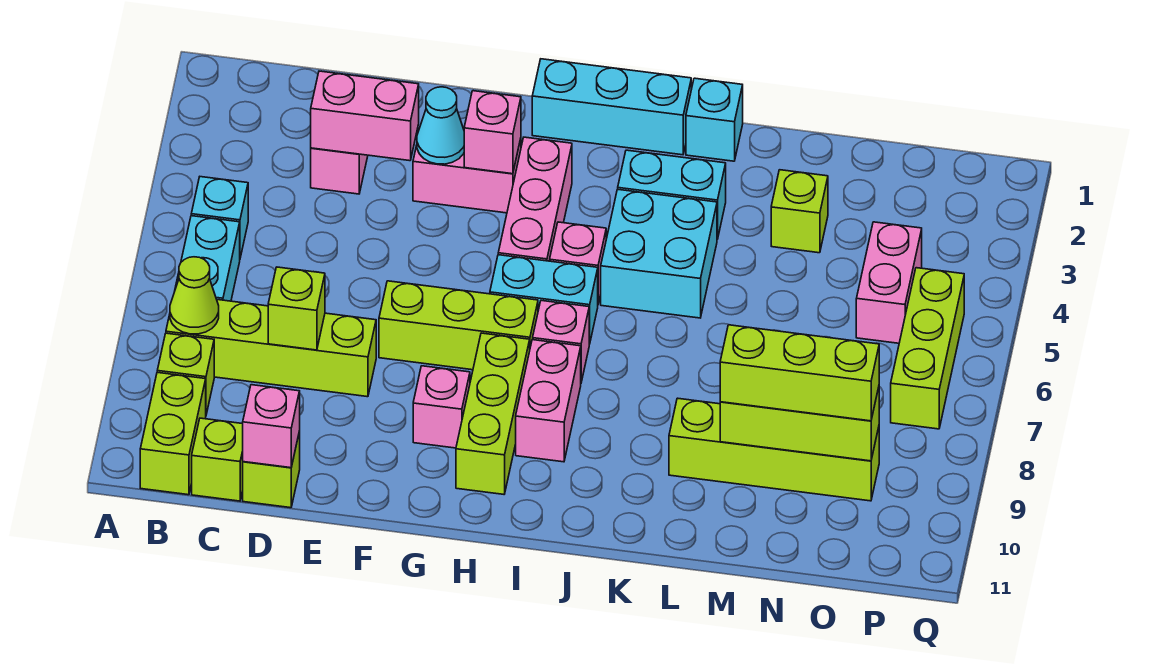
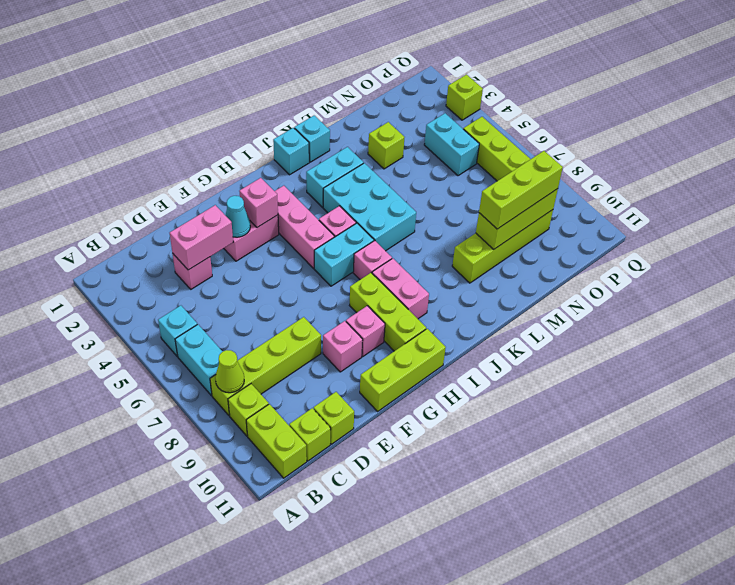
lime brick D8 level 2 -> lime brick Q3 level 1
pink brick D11 level 2 -> pink brick F9 level 1
lime brick F7:H7 level 1 -> lime brick F11:H11 level 1
cyan brick H1:J1 level 1 -> cyan brick J1 level 1
cyan brick J4:K5 level 1 -> cyan brick J4:K6 level 1
pink brick O4:O5 level 1 -> cyan brick O4:O5 level 1

